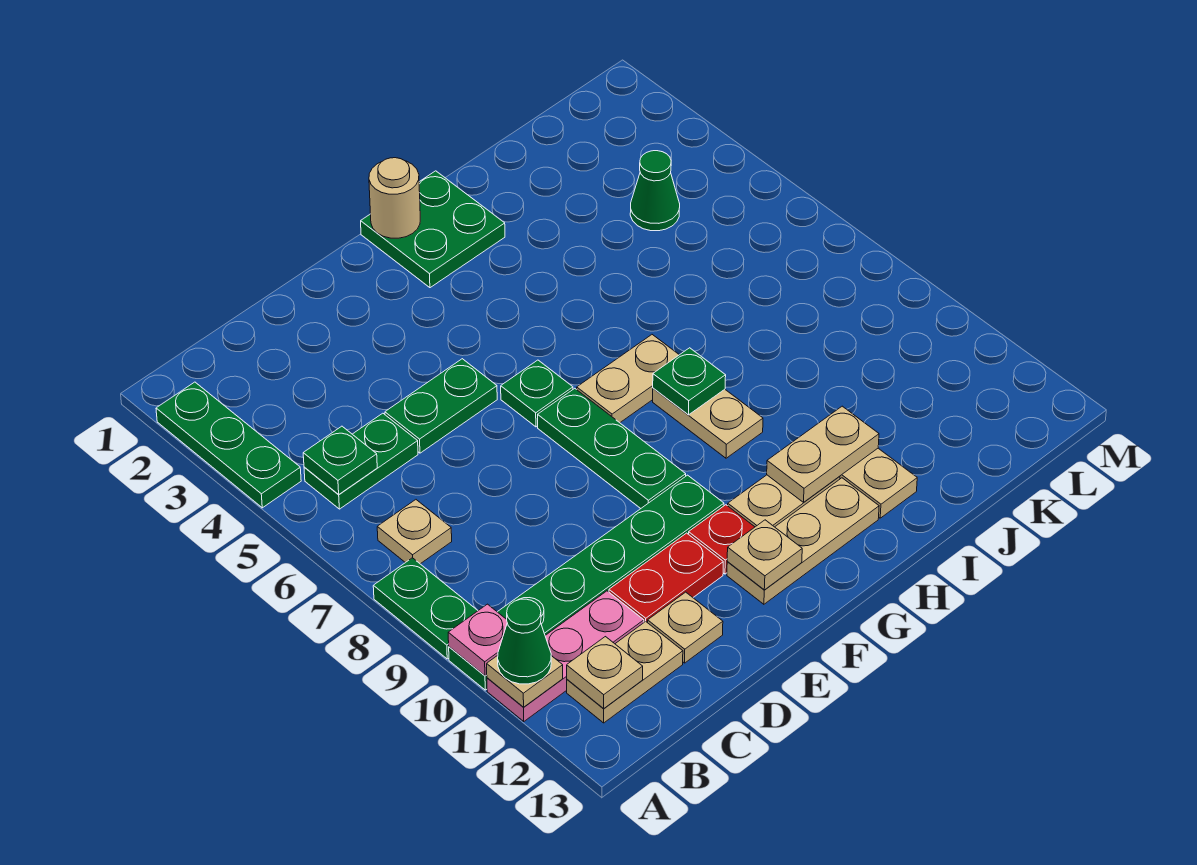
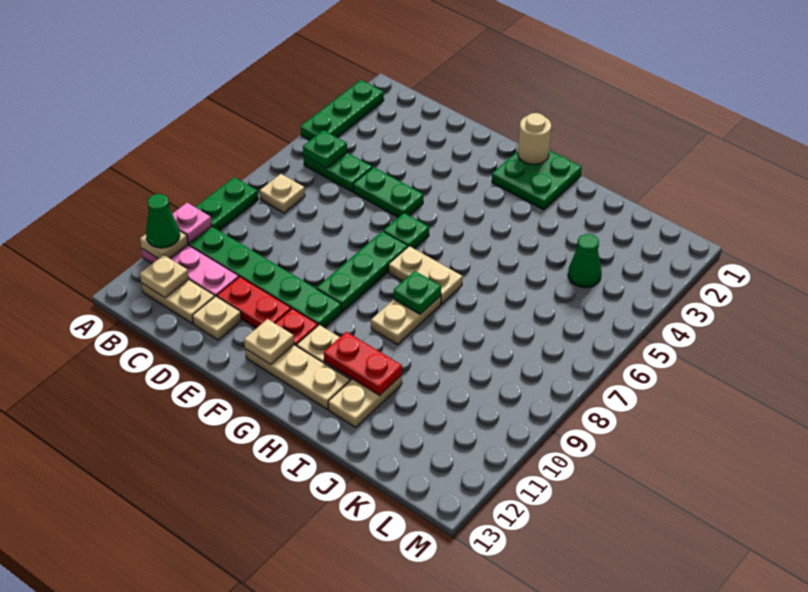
tan plate H11:I11 level 2 -> red plate H11:I11 level 2

